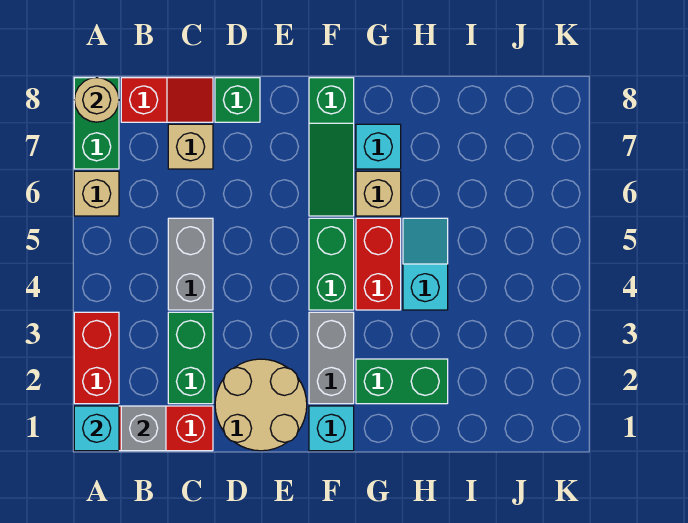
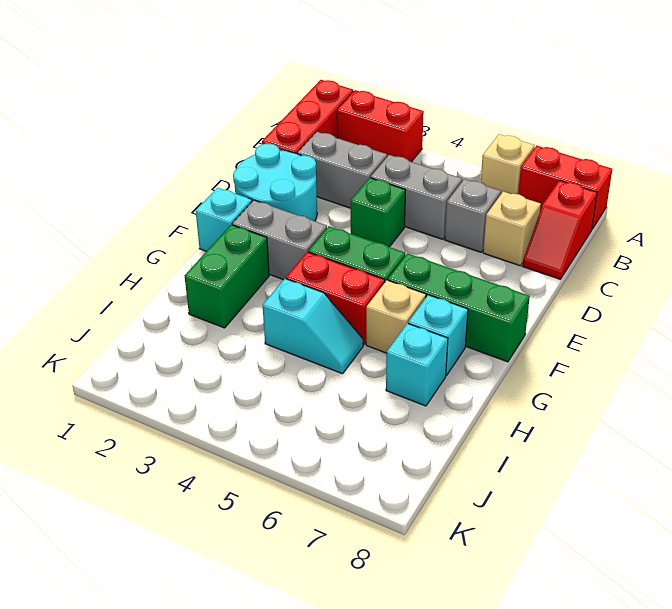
cyan brick A1 level 2 -> cyan brick H7 level 1
green brick A7:A8 level 1 -> red brick A7:A8 level 1
tan round brick A8 level 2 -> none
grey brick B1 level 2 -> grey brick C6 level 1
green brick C2:C3 level 1 -> grey brick C2:C3 level 1
tan round brick D1:E2 level 1 -> cyan round brick D1:E2 level 1
green brick D8 level 1 -> green brick D4 level 1
green slope F6:F8 level 1 top 8 -> green brick F6:F8 level 1

